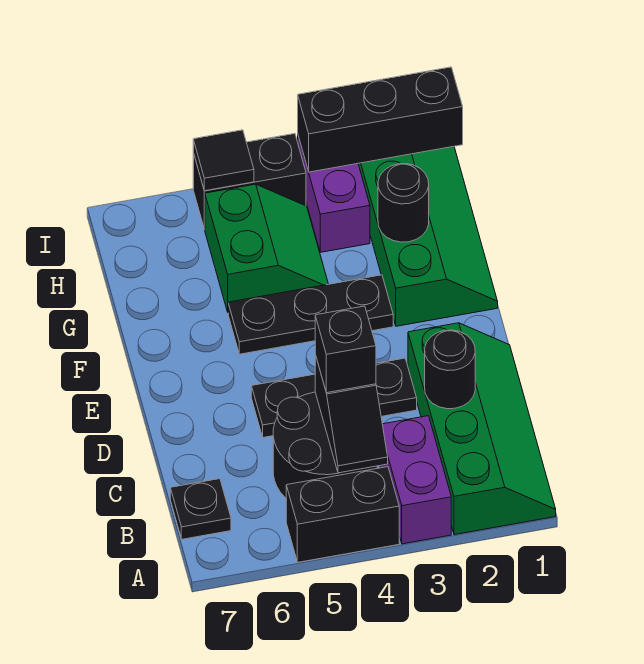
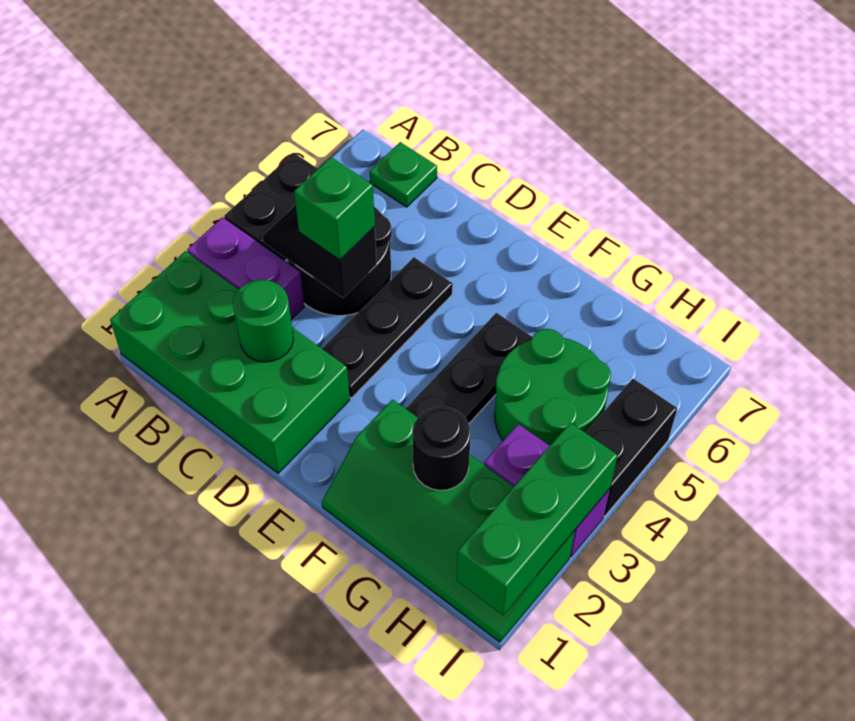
green slope A1:D2 level 1 top 2 -> green brick A1:D2 level 1
black plate B7 level 1 -> green plate B7 level 1
black round brick C2 level 2 -> green round brick C2 level 2
black brick C4 level 3 -> green brick C4 level 3
green slope G4:H5 level 1 top 5 -> green round brick G4:H5 level 1
black brick I1:I3 level 2 -> green brick I1:I3 level 2
black tile I5 level 2 -> none

